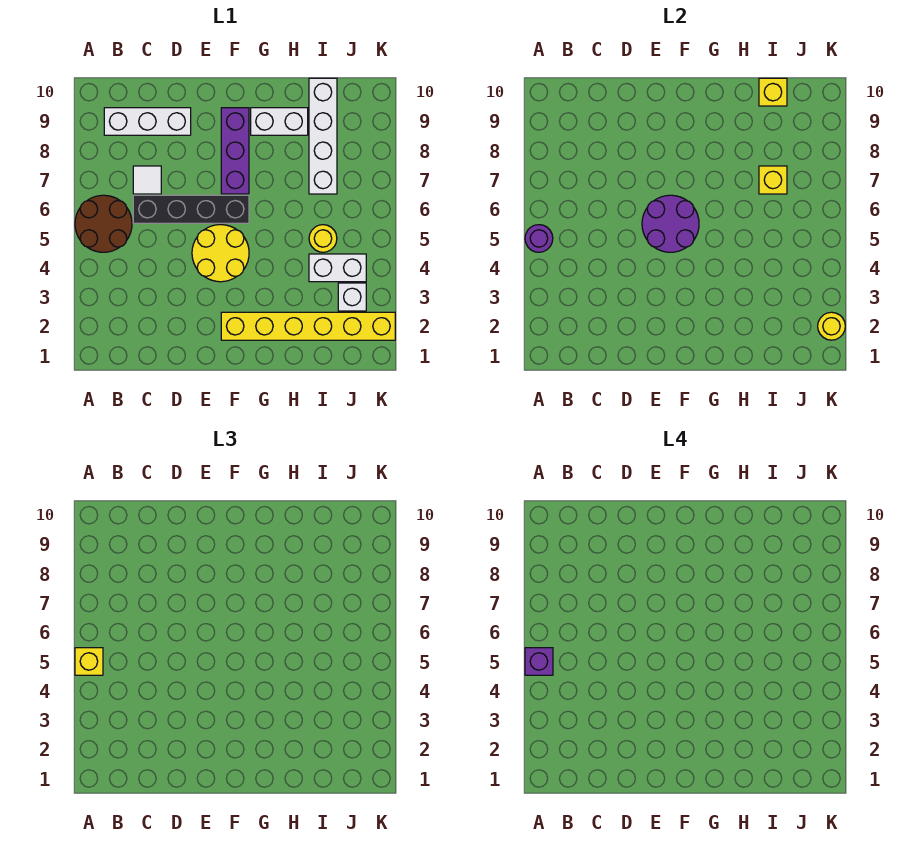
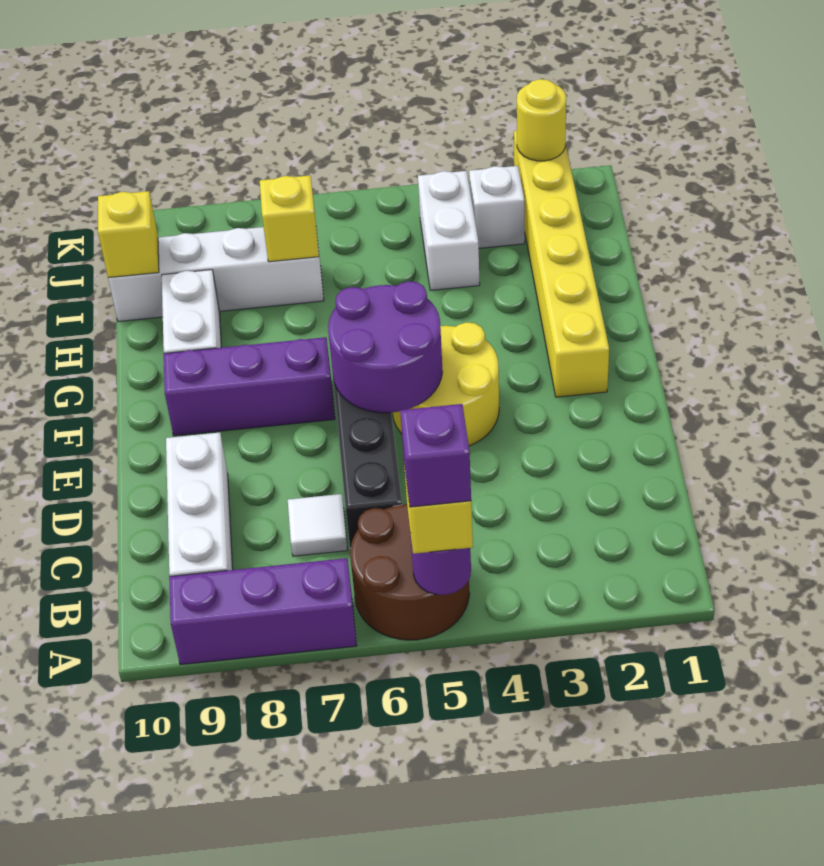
none -> purple brick A7:A9 level 1
yellow round brick I5 level 1 -> none

